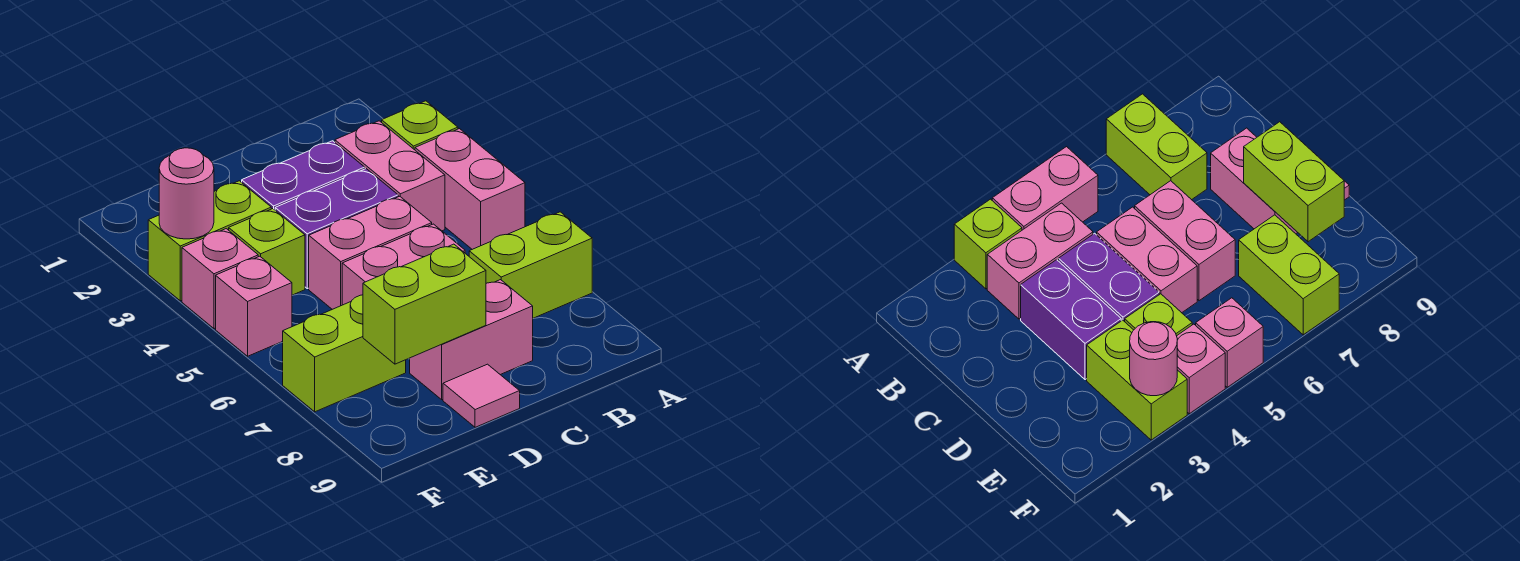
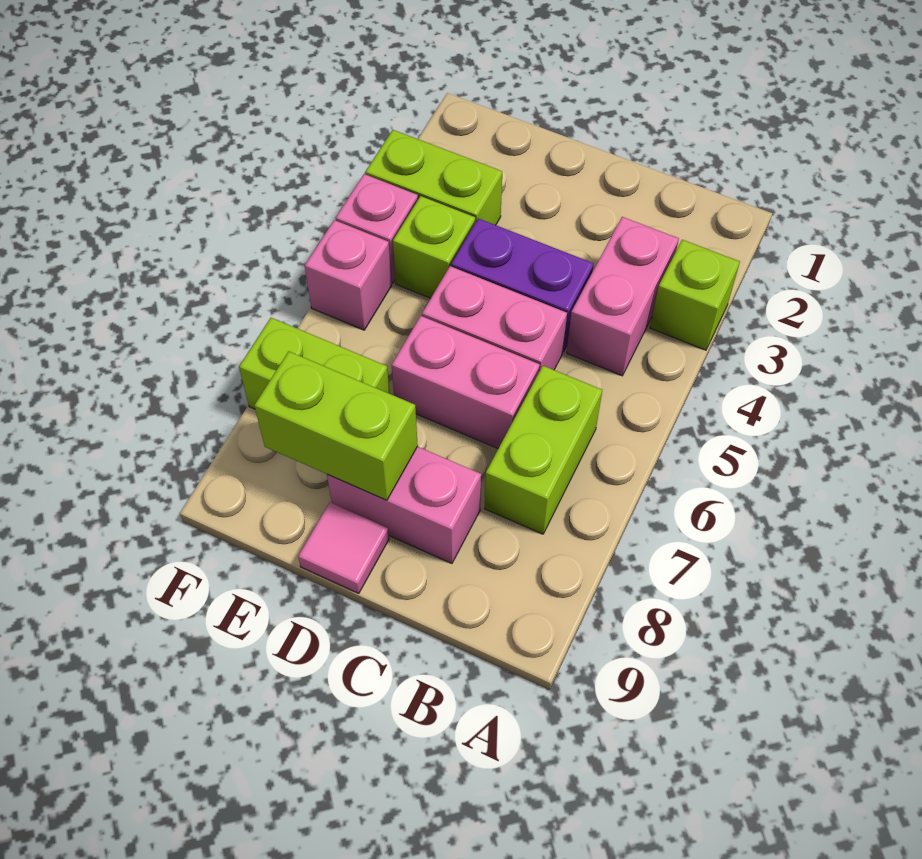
pink brick A4:A5 level 1 -> none
lime brick A7:B7 level 1 -> lime brick B6:B7 level 1
purple brick C3:D3 level 1 -> none
pink round brick F3 level 2 -> none

